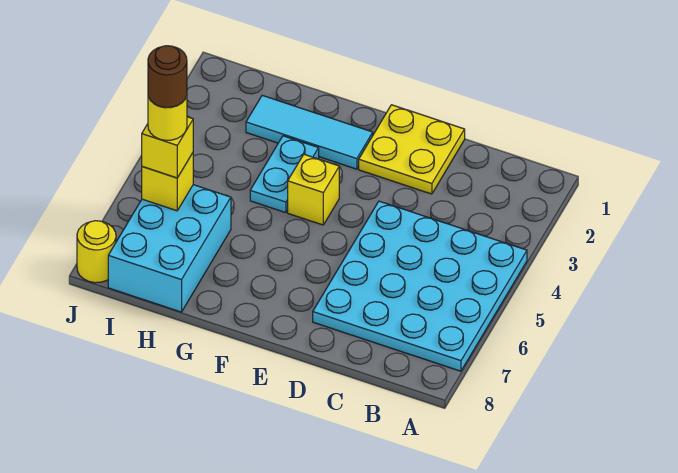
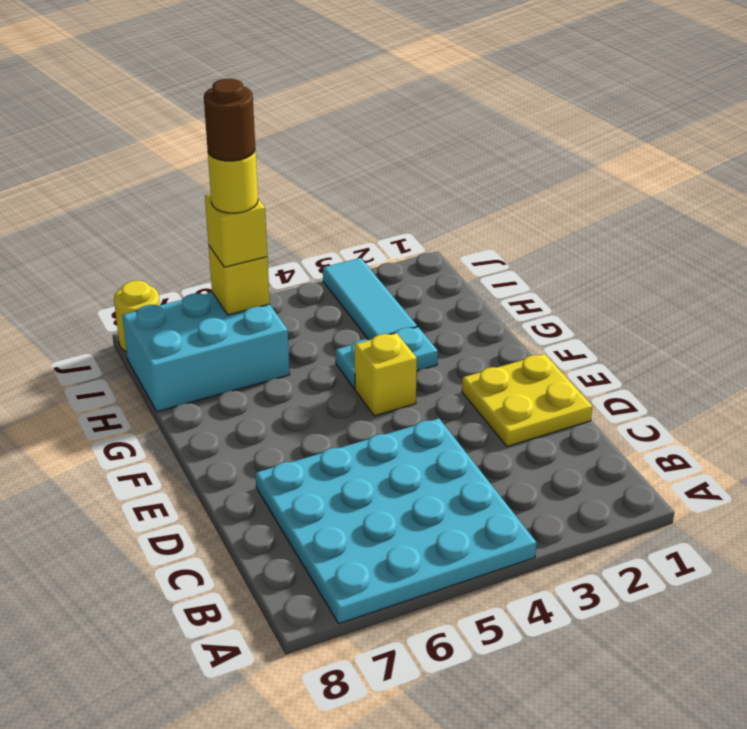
cyan tile F2:H2 level 1 -> cyan tile H3:J3 level 1

